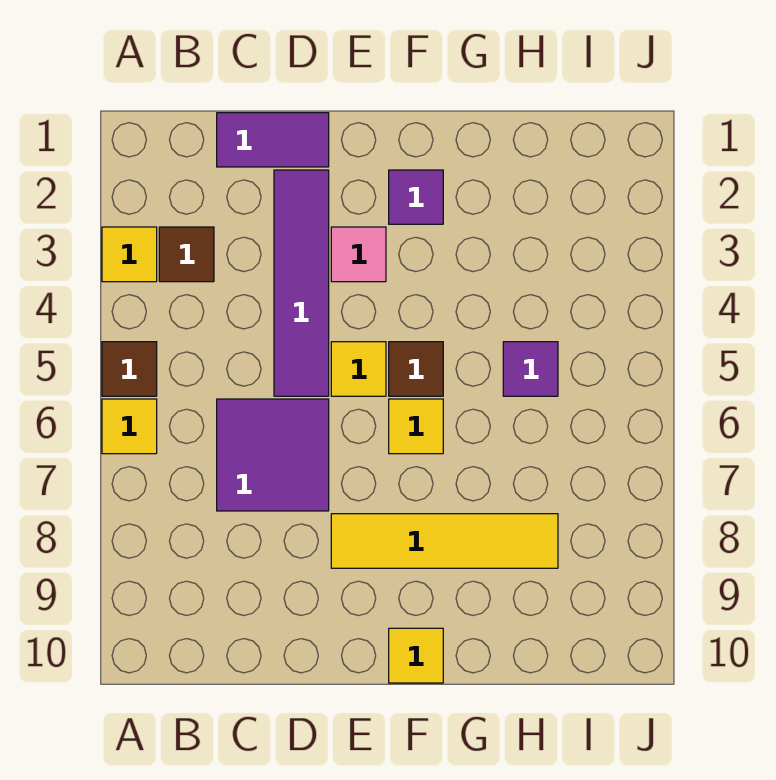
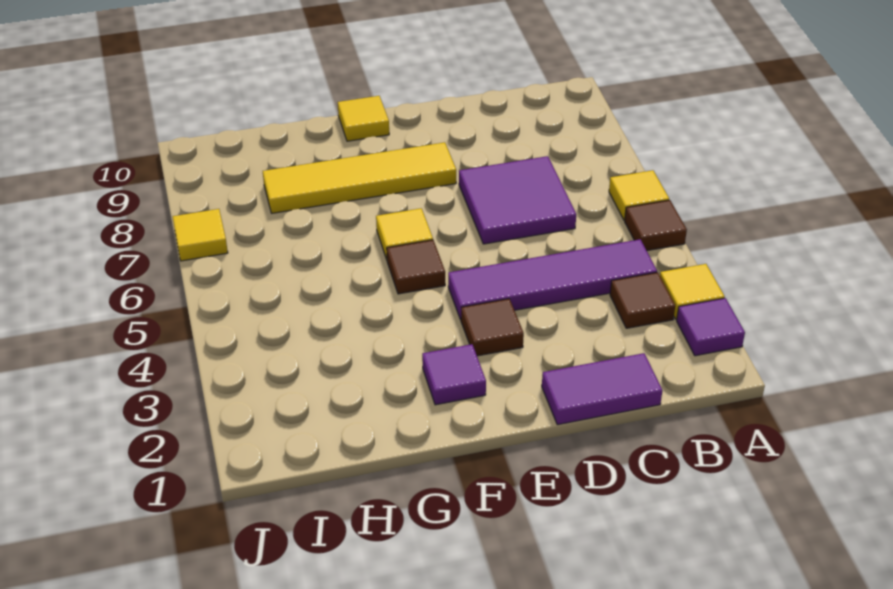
purple tile D2:D5 level 1 -> purple tile B4:E4 level 1
pink tile E3 level 1 -> brown tile E3 level 1
yellow tile E5 level 1 -> yellow tile J7 level 1
purple tile H5 level 1 -> purple tile A2 level 1

